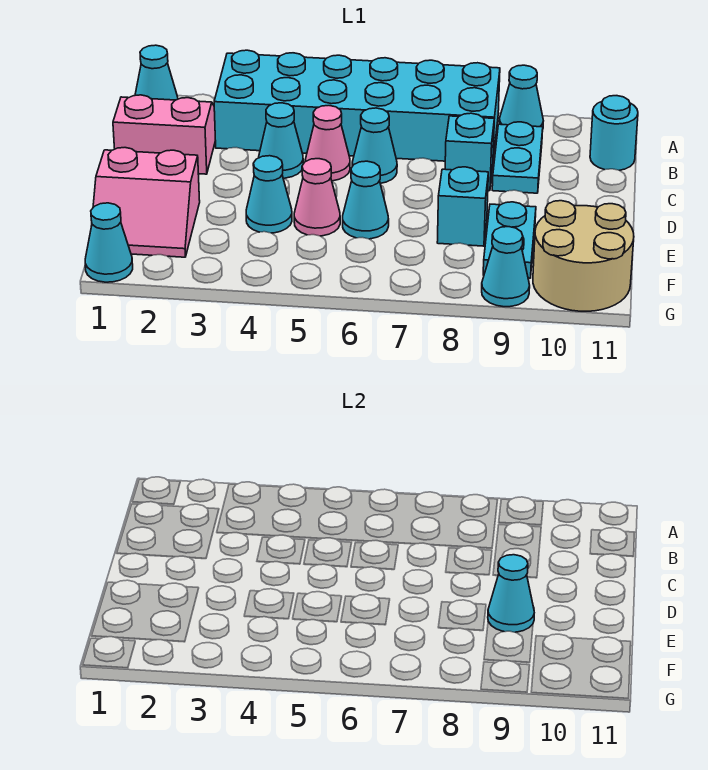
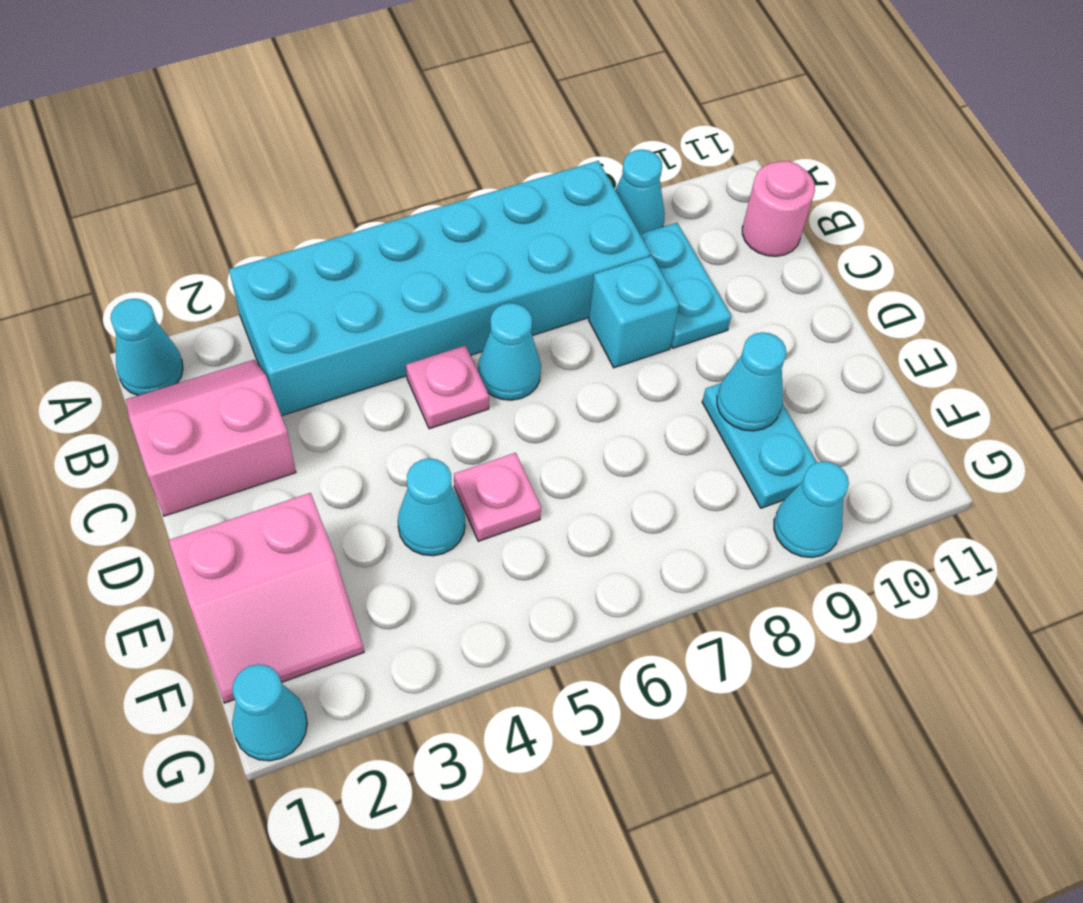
cyan round brick B11 level 1 -> pink round brick B11 level 1
cyan cone C4 level 1 -> none
pink cone C5 level 1 -> pink plate C5 level 1
pink cone E5 level 1 -> pink plate E5 level 1
cyan cone E6 level 1 -> none
cyan brick E8 level 1 -> none
tan round brick F10:G11 level 1 -> none

